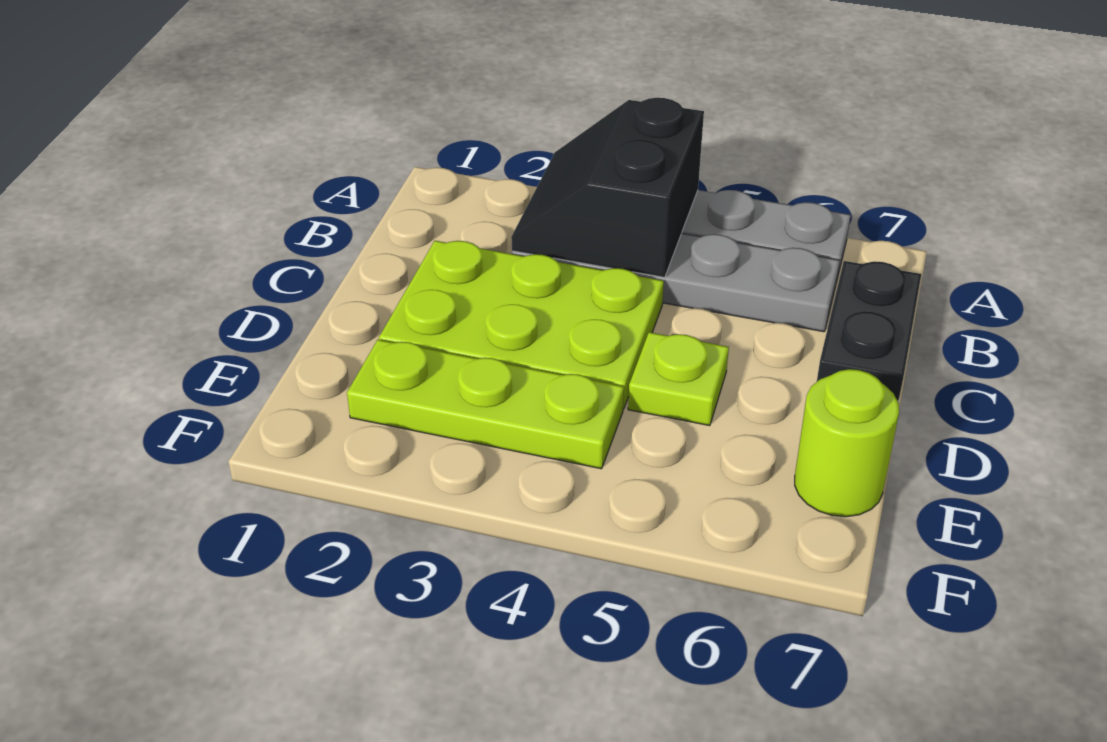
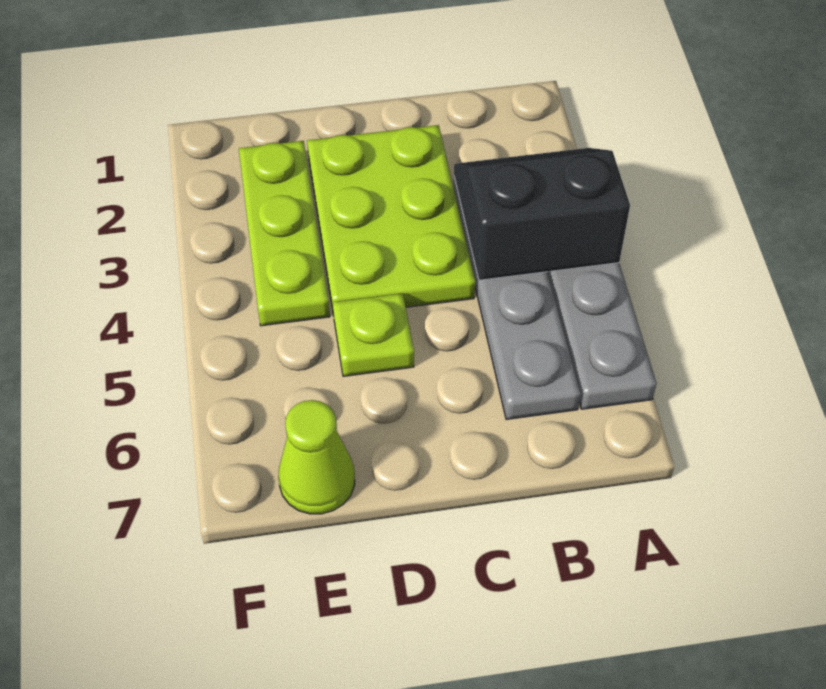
black plate B7:C7 level 1 -> none
lime round brick E7 level 1 -> lime cone E7 level 1

